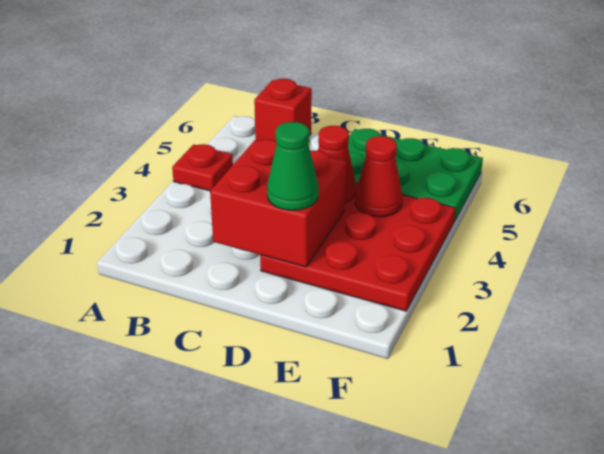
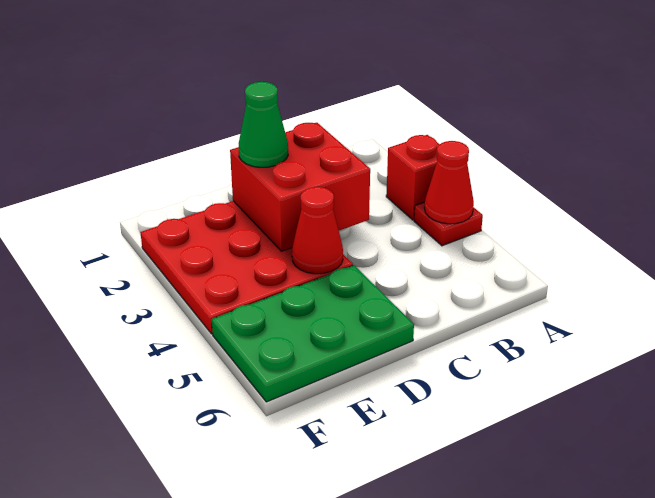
red brick B6 level 1 -> red brick A3 level 1
red cone E4 level 2 -> red cone A4 level 2

